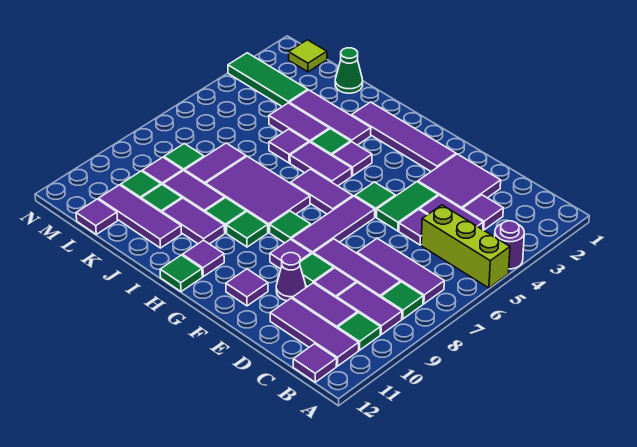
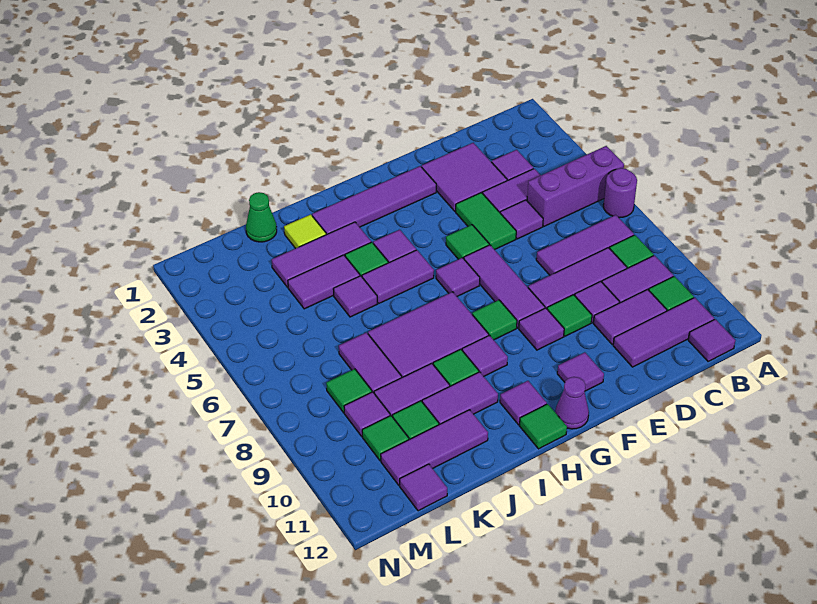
purple round brick A4 level 1 -> purple round brick A6 level 1
lime brick A5:C5 level 1 -> purple brick A5:C5 level 1
purple cone E10 level 1 -> purple cone G12 level 1
purple tile G6:H6 level 1 -> purple tile G6 level 1
green tile H9 level 1 -> purple tile H9 level 1
green tile L3:N3 level 1 -> none
lime tile M1 level 1 -> lime tile J2 level 1

